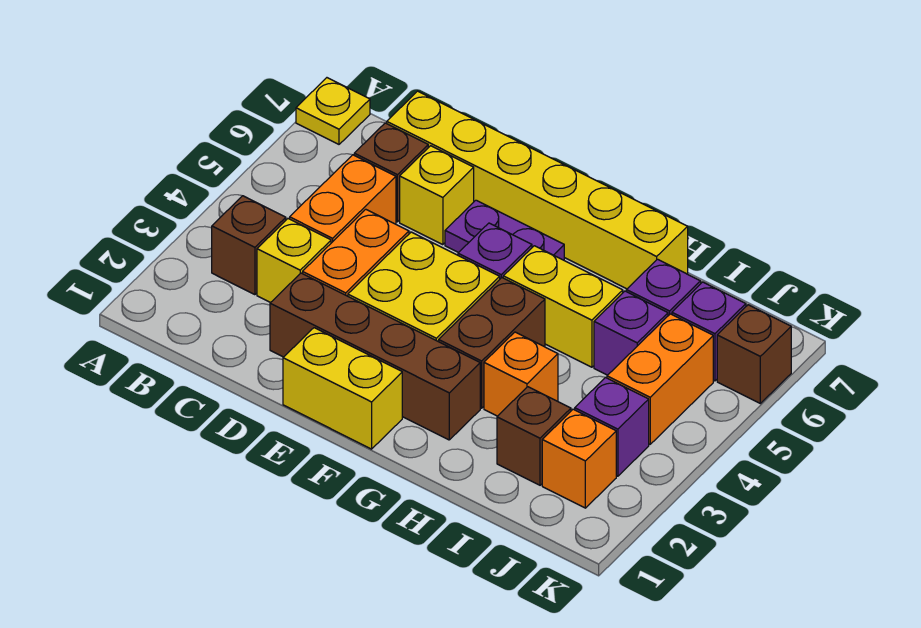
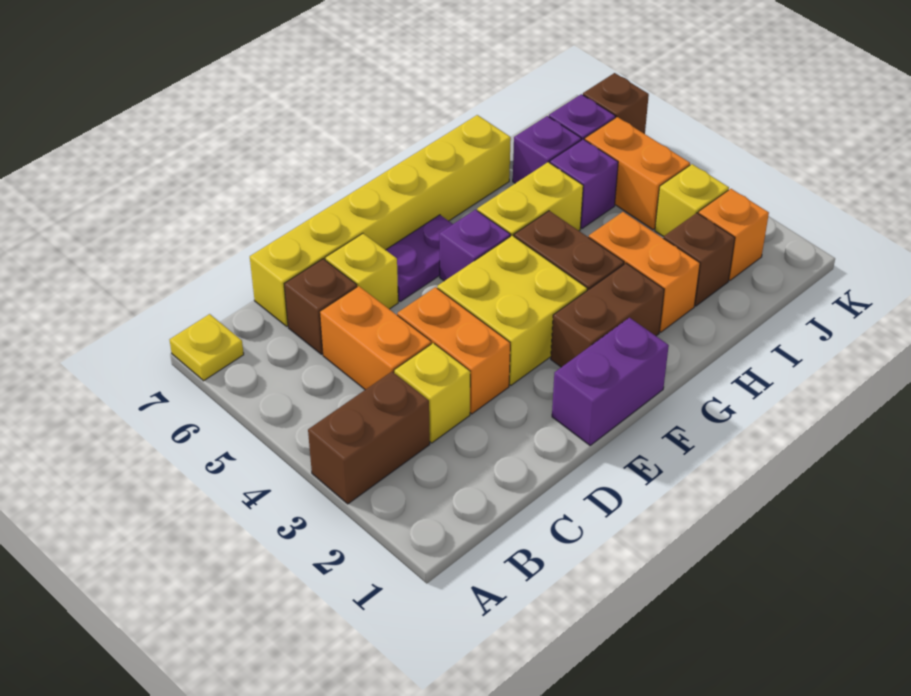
brown brick B3 level 1 -> brown brick A3:B3 level 1
brown brick D2:G2 level 1 -> brown brick F2:G2 level 1
yellow brick E1:F1 level 1 -> purple brick E1:F1 level 1
orange brick H3 level 1 -> orange brick H2:H3 level 1
purple brick J3 level 1 -> yellow brick J3 level 1

